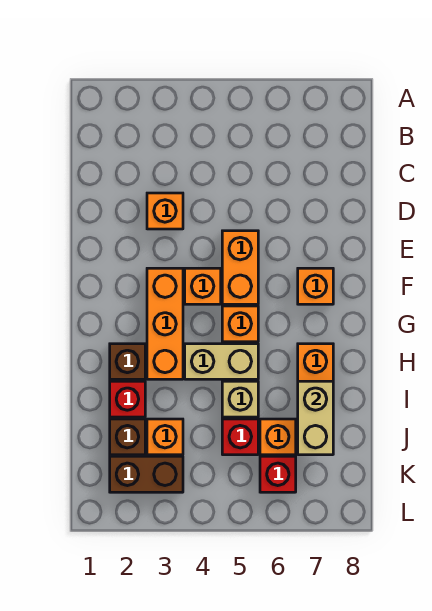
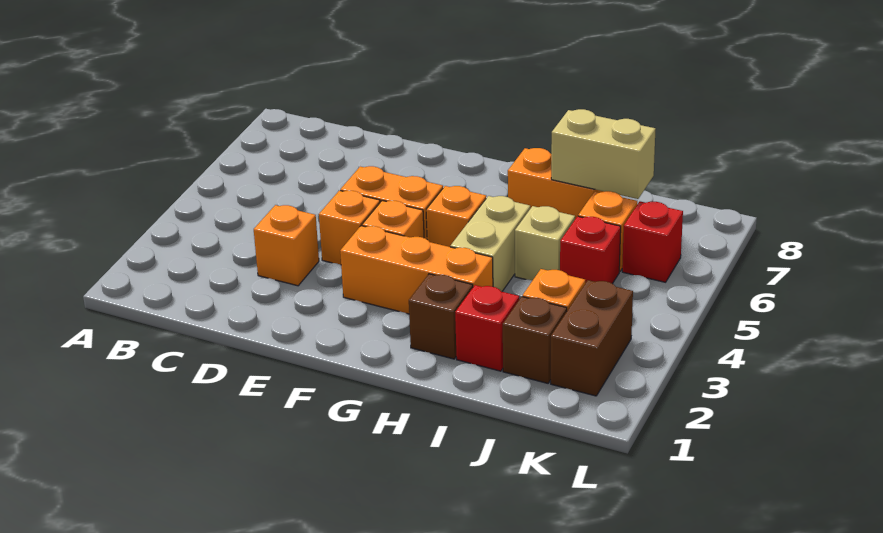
orange brick F7 level 1 -> orange brick E4 level 1

